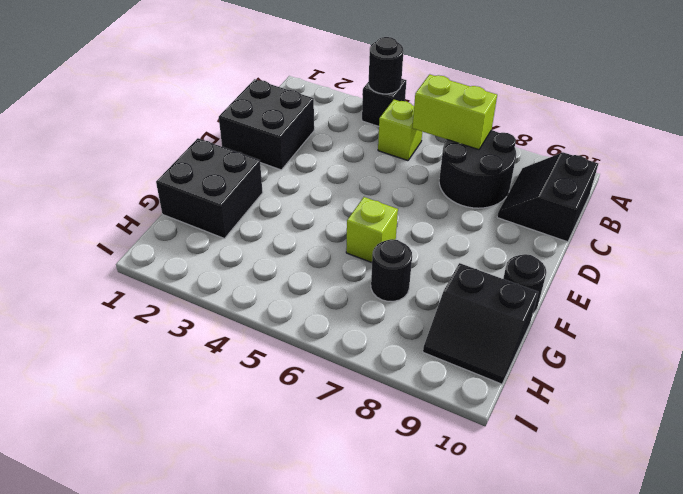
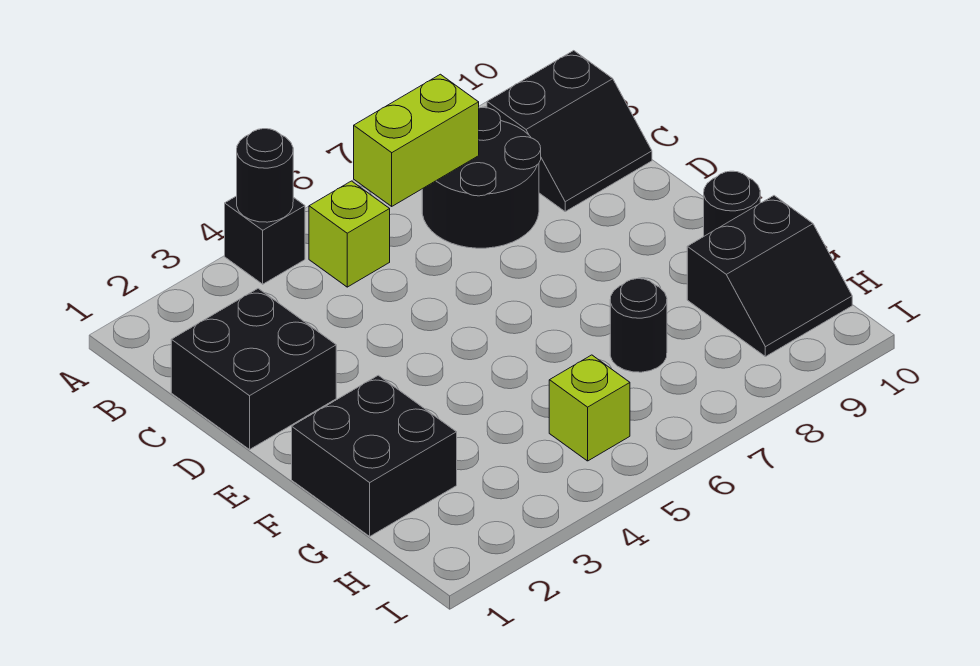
black slope B9:C10 level 1 top 10 -> black slope B9:C10 level 1 top B
lime brick F6 level 1 -> lime brick H5 level 1

